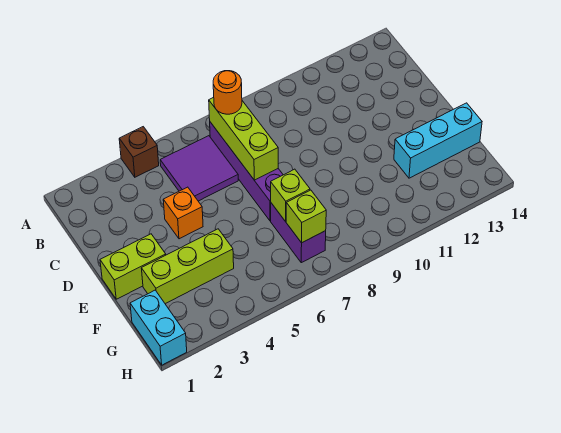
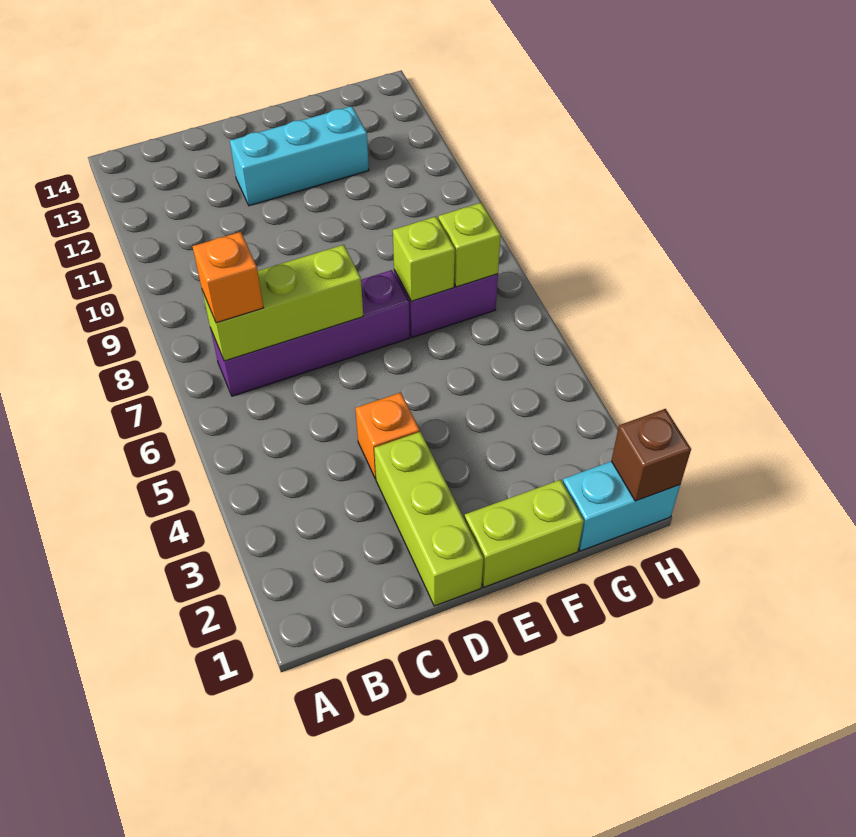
brown brick A4 level 1 -> brown brick H1 level 2
purple tile B5:C6 level 1 -> none
orange round brick B7 level 3 -> orange brick B7 level 3
lime brick E1:E2 level 1 -> lime brick E1:F1 level 1
lime brick F2:F4 level 1 -> lime brick D1:D3 level 1
cyan brick F12:F14 level 1 -> cyan brick D12:F12 level 1

